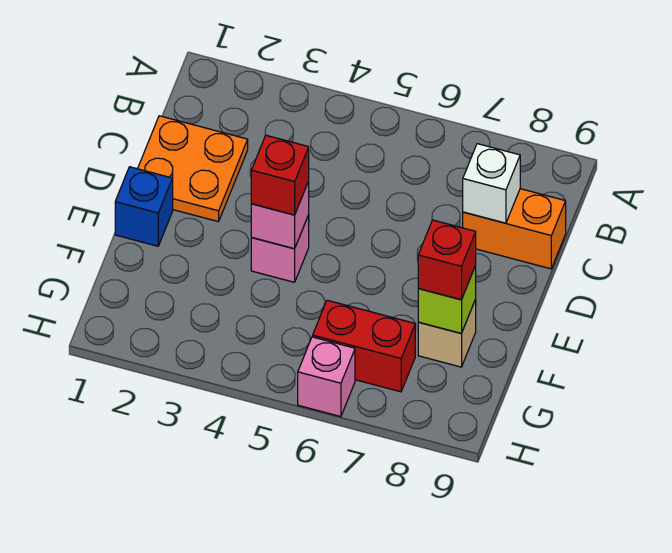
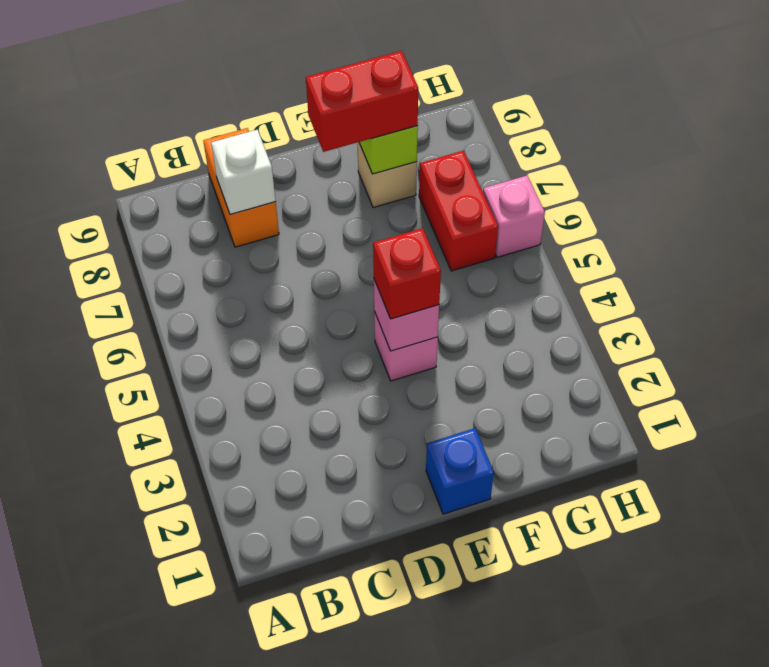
orange plate C1:D2 level 1 -> none
red brick F8 level 3 -> red brick E8:F8 level 3

